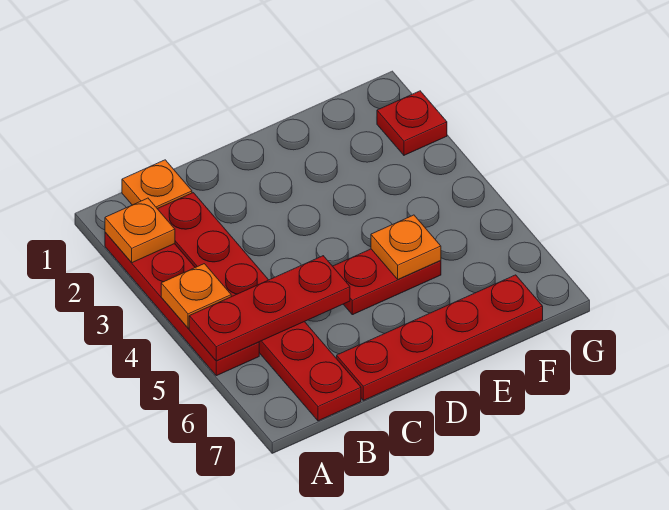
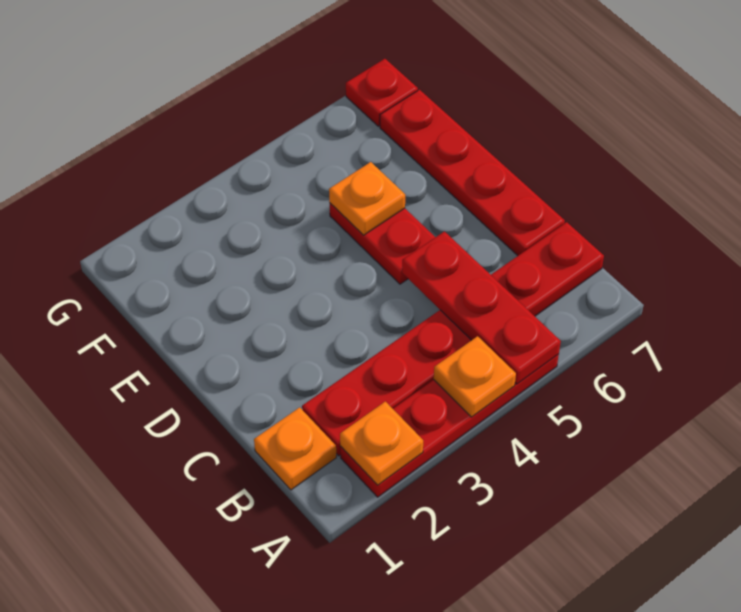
red plate G2 level 1 -> red plate G7 level 1

